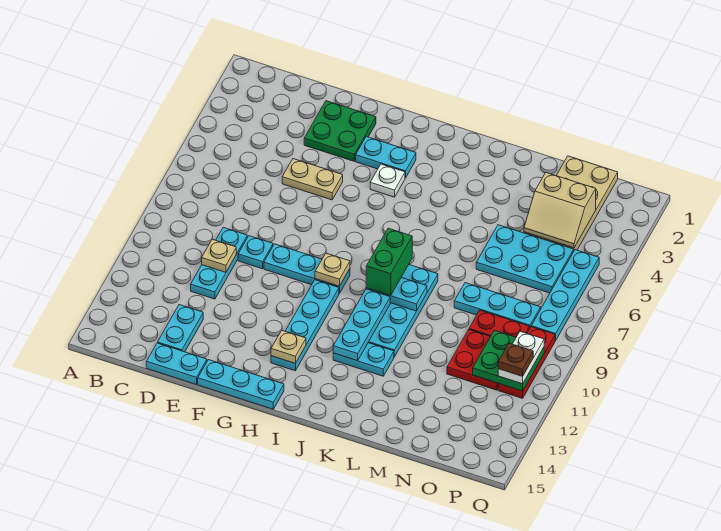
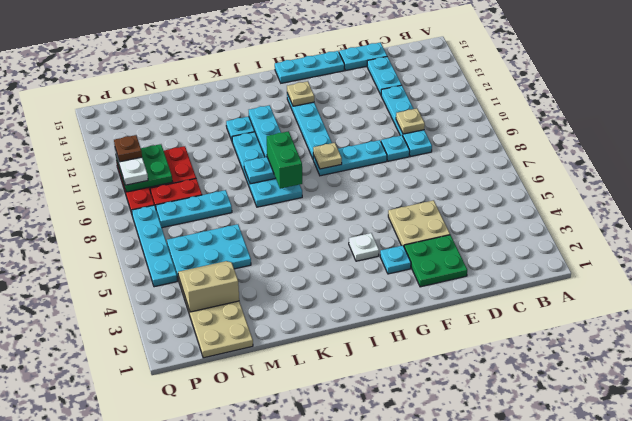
cyan plate D9:D11 level 1 -> cyan plate D9:D12 level 1
tan plate E5:F5 level 1 -> tan plate E4:F5 level 1
cyan plate G3:H3 level 1 -> cyan plate G3 level 1

